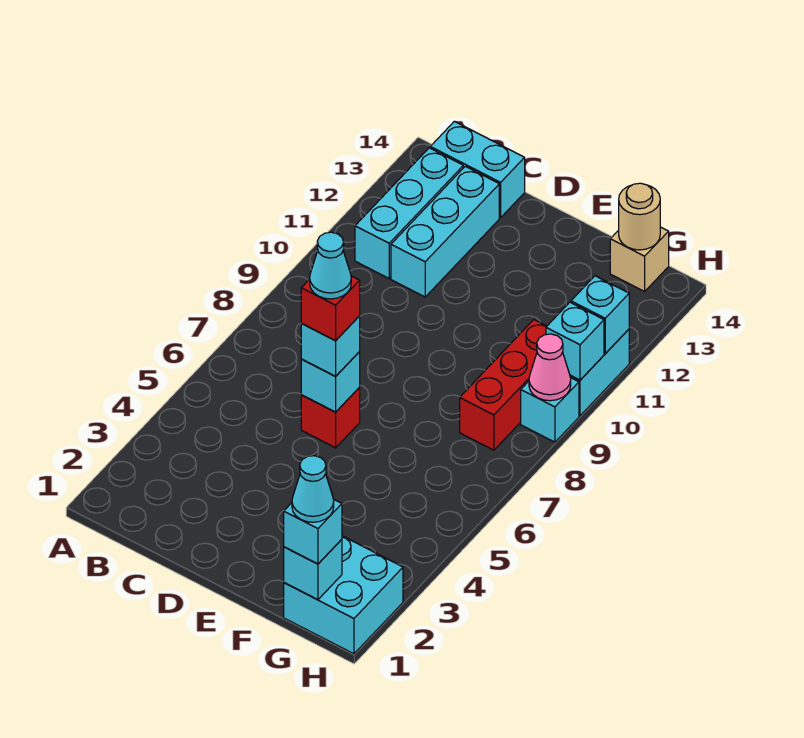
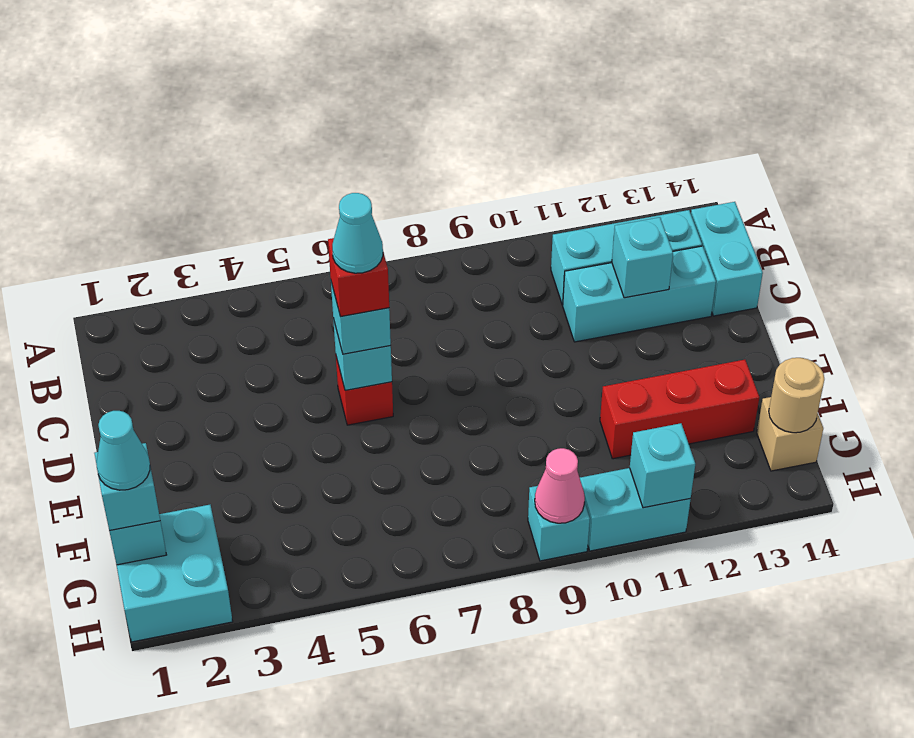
red brick G8:G10 level 1 -> red brick F11:F13 level 1
cyan brick H10 level 2 -> cyan brick C12 level 2

